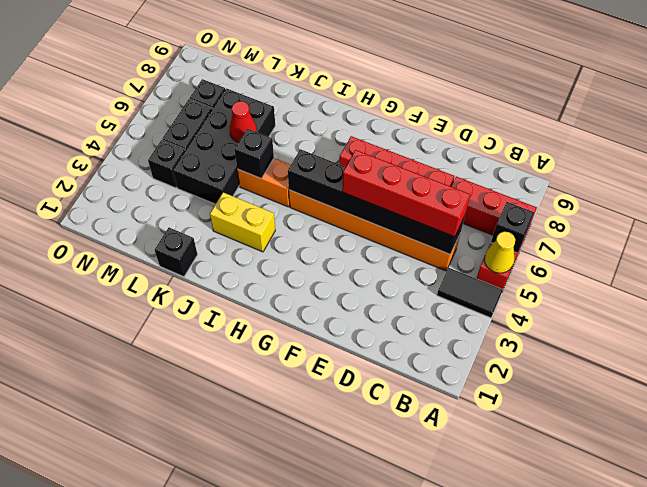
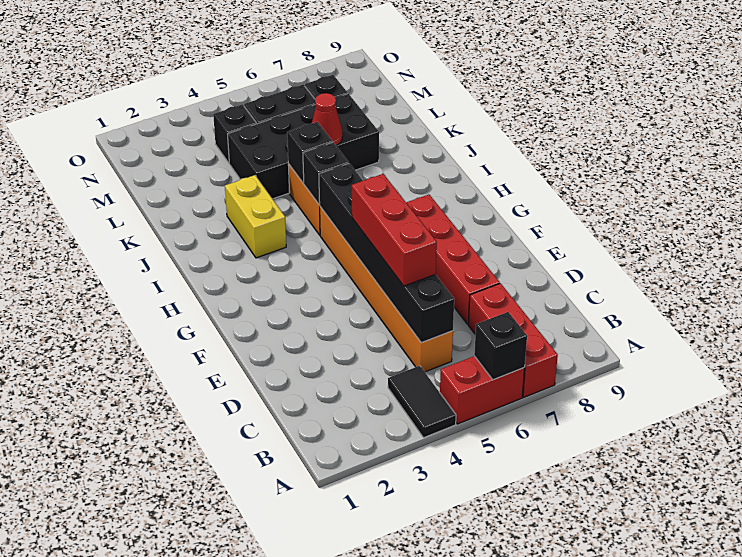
yellow cone A5 level 2 -> none
red brick C5:F5 level 3 -> red brick D5:F5 level 3
black brick K1 level 1 -> black brick I5 level 2

